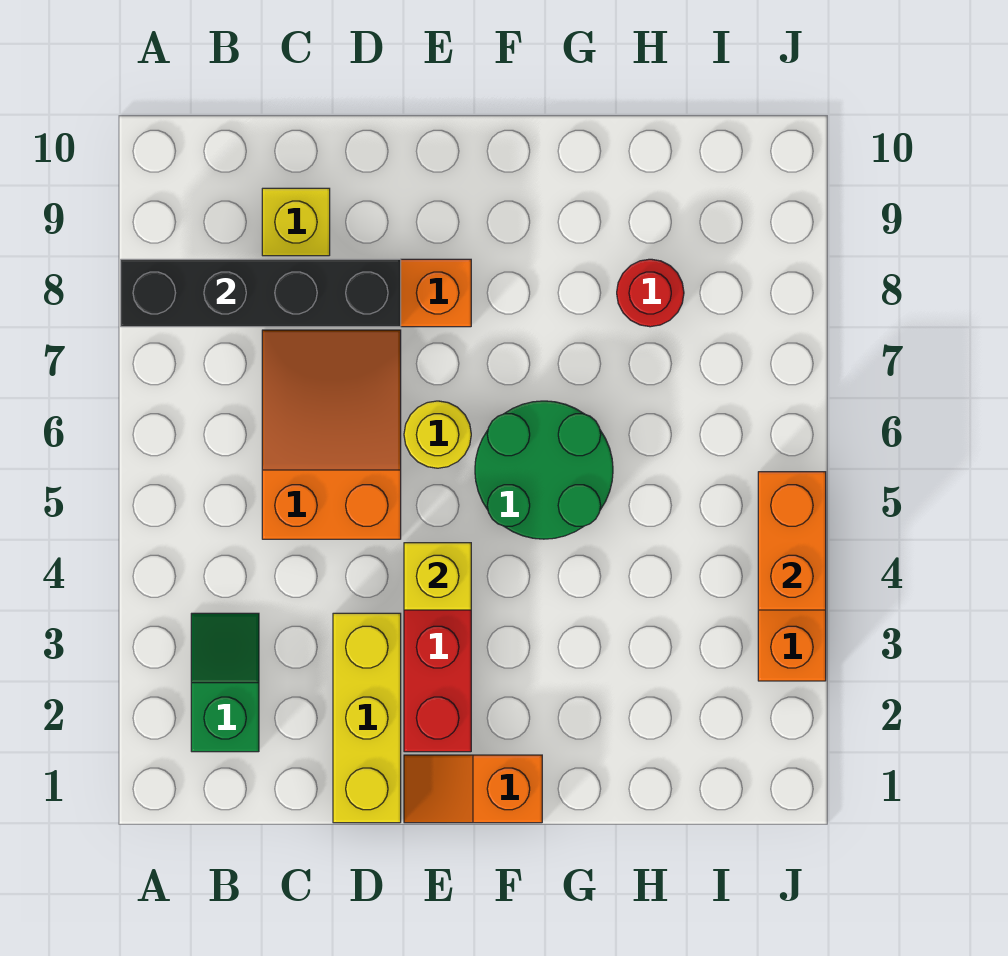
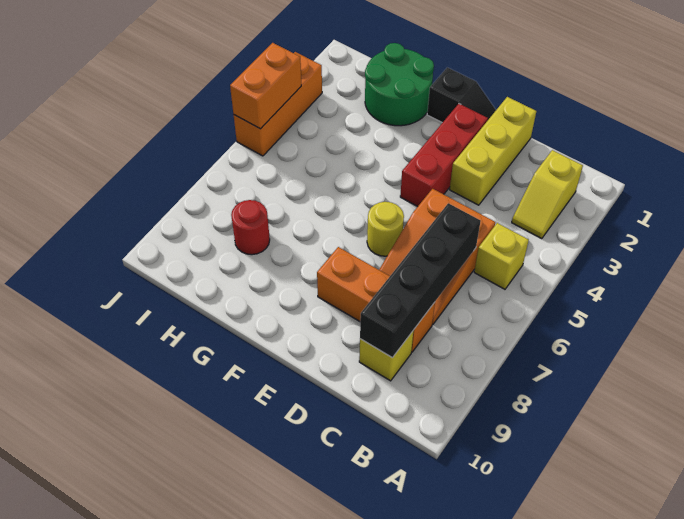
black brick A8:D8 level 2 -> black brick C6:C9 level 2
green slope B2:B3 level 1 top 2 -> yellow slope B2:B3 level 1 top 2
orange slope E1:F1 level 1 top F -> black slope E1:F1 level 1 top F
yellow brick E4 level 2 -> yellow brick B5 level 1
green round brick F5:G6 level 1 -> green round brick G1:H2 level 1

